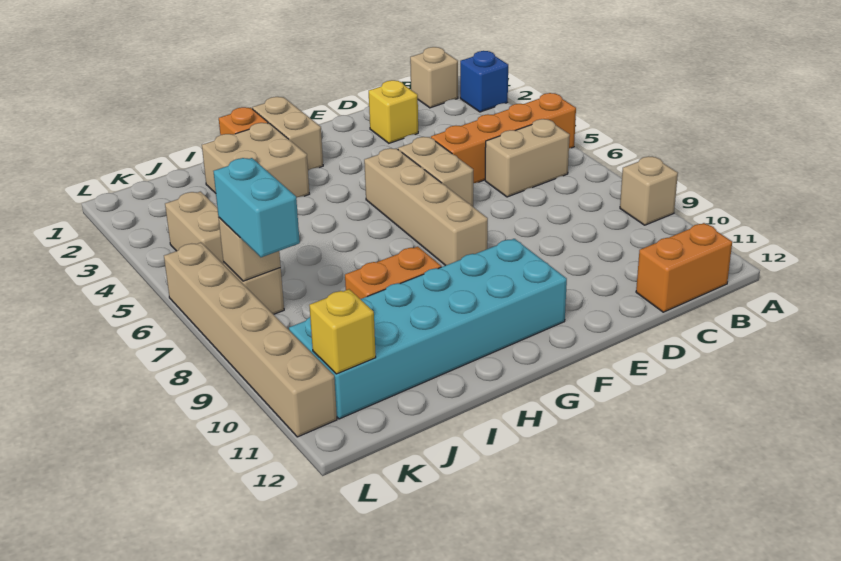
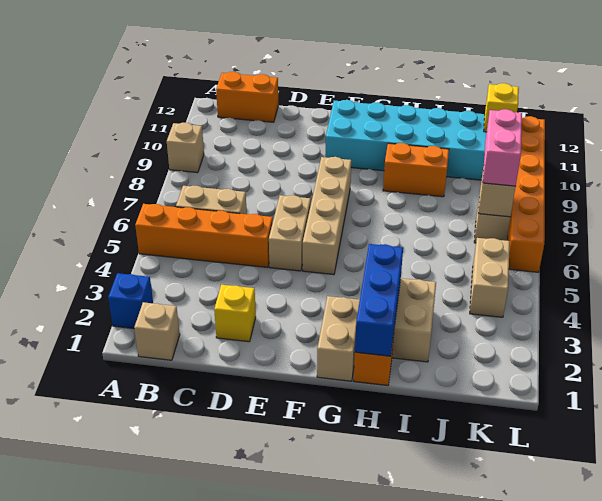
none -> blue brick H1:H3 level 2
cyan brick K7:K8 level 3 -> pink brick K7:K8 level 3
tan brick L6:L11 level 1 -> orange brick L6:L11 level 1

